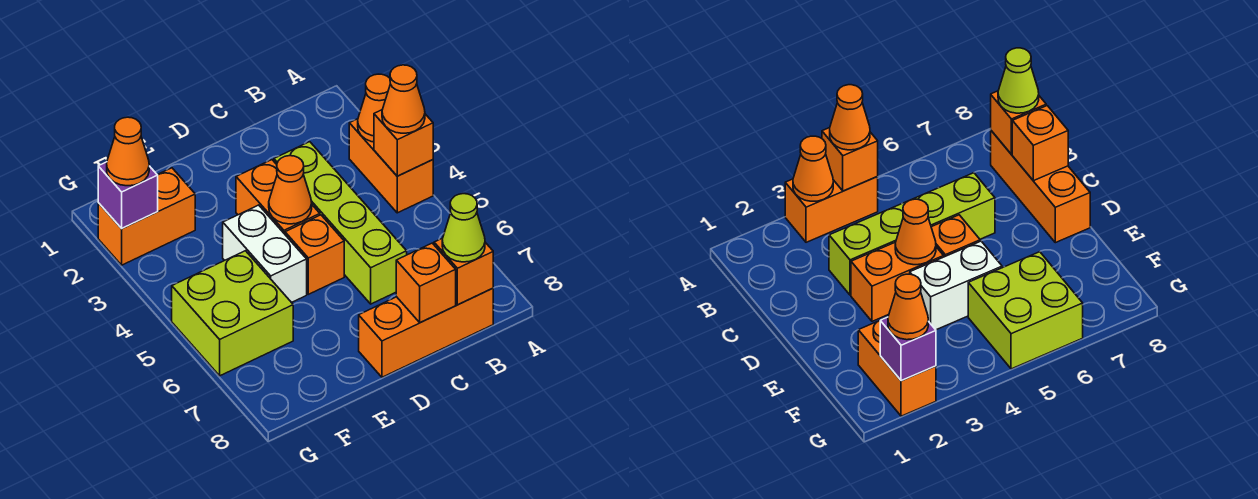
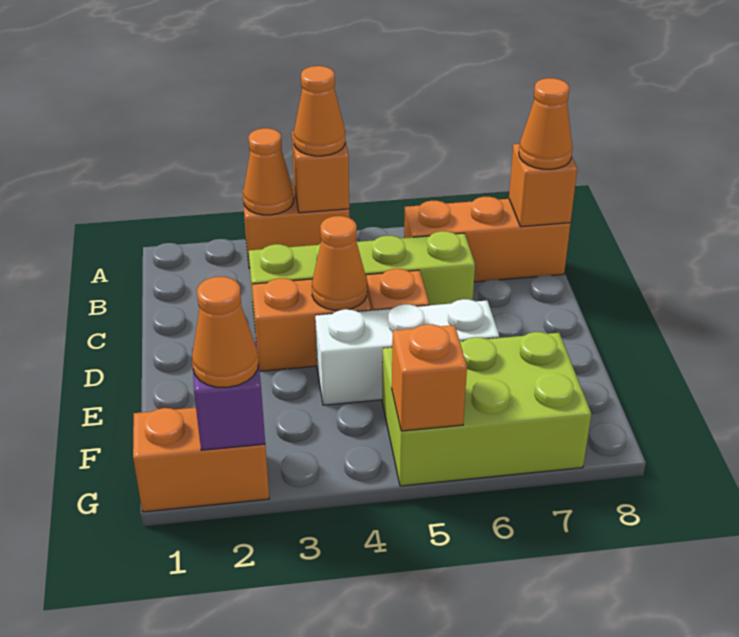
orange brick B8:D8 level 1 -> orange brick B6:B8 level 1
lime cone B8 level 3 -> orange cone B8 level 3
orange brick C8 level 2 -> orange brick G5 level 2
white brick E4:E5 level 1 -> white brick E4:E6 level 1
orange brick F2:G2 level 1 -> orange brick G1:G2 level 1
lime brick F5:G6 level 1 -> lime brick F5:G7 level 1

